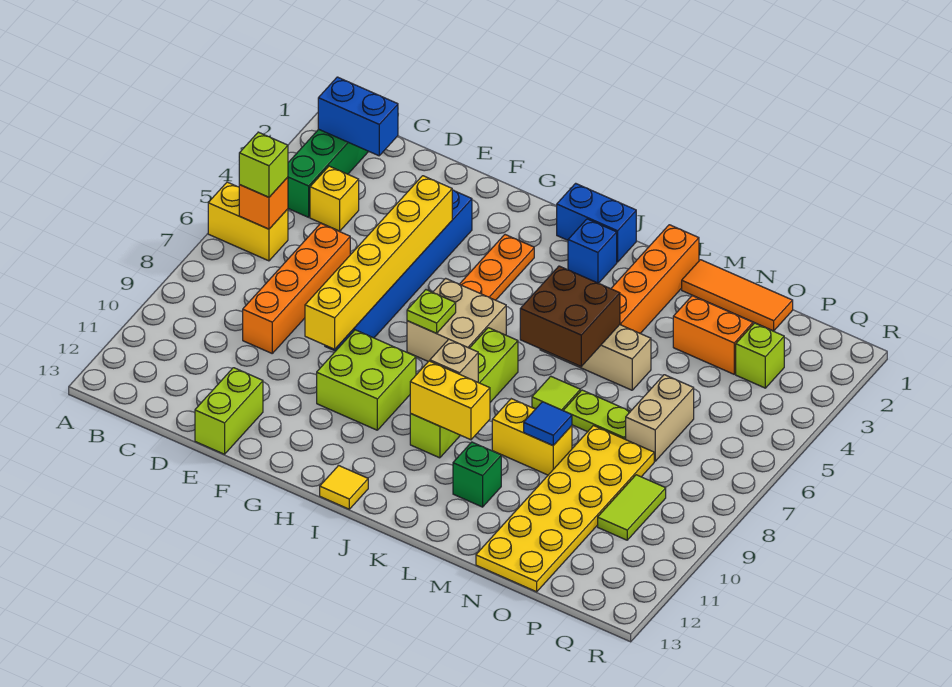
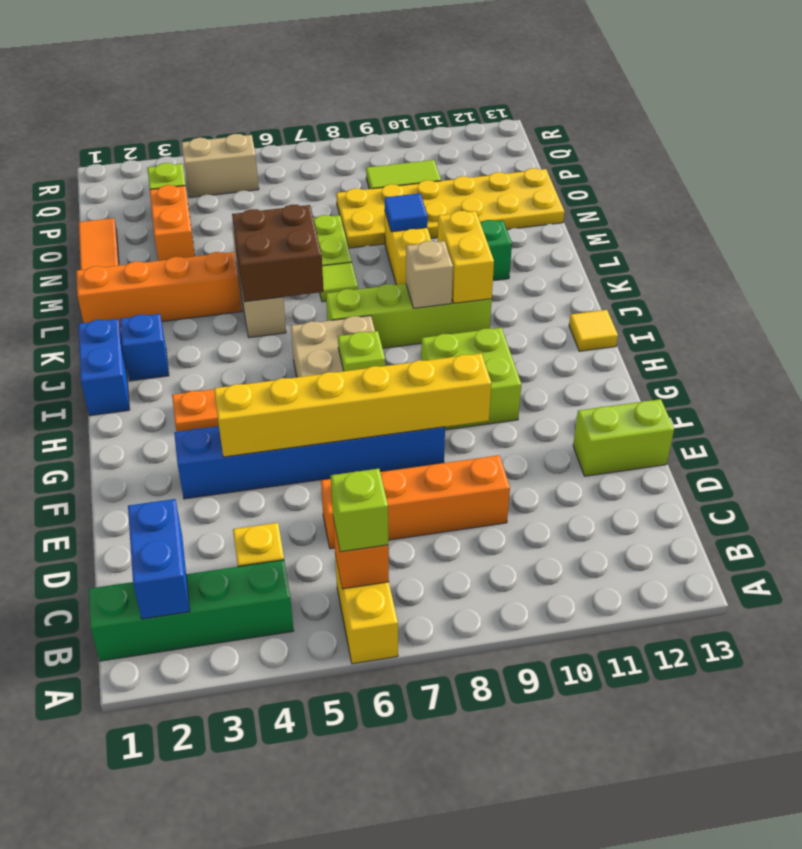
tan brick O6:O7 level 1 -> tan brick Q4:Q5 level 1

